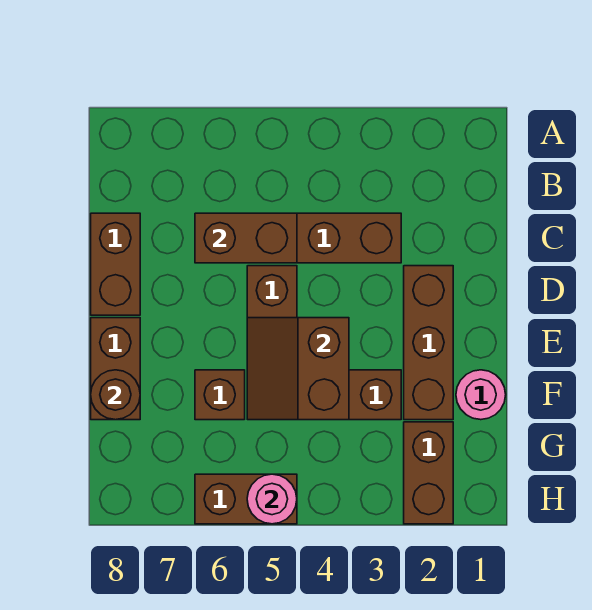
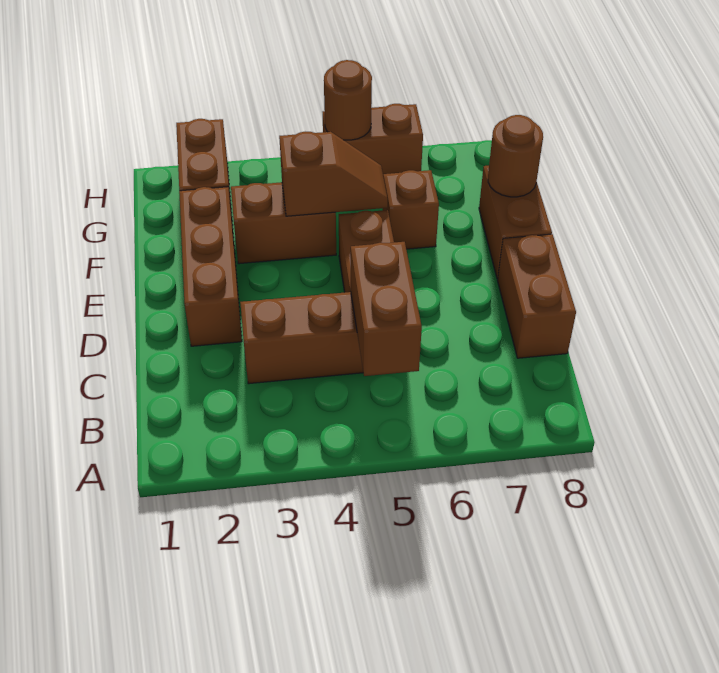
brown brick C5:C6 level 2 -> brown brick B5:C5 level 2
brown slope E4:F5 level 2 top 4 -> brown slope F4:F5 level 2 top 4
pink round brick F1 level 1 -> none
pink round brick H5 level 2 -> brown round brick H5 level 2

